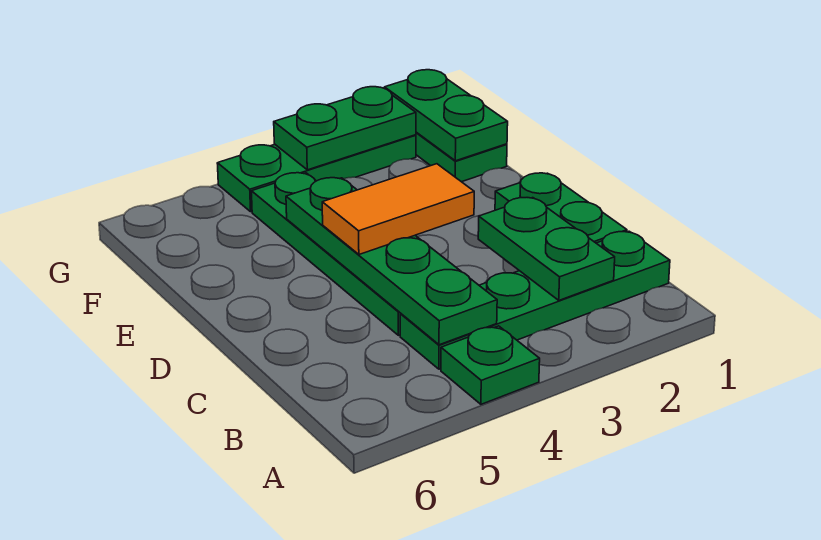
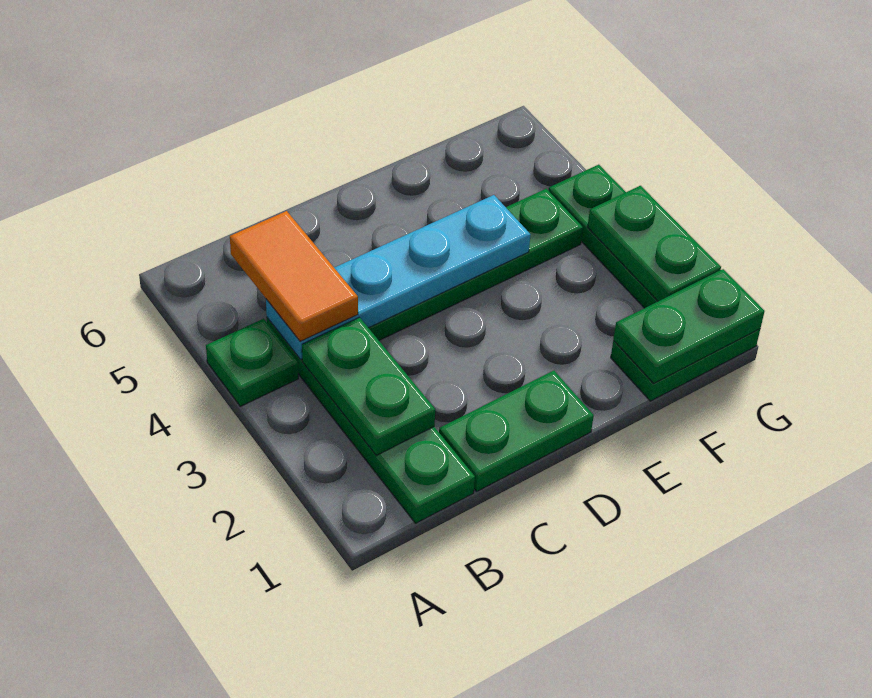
green plate B2:C2 level 2 -> green plate B2:B3 level 2
green plate B4:E4 level 2 -> cyan plate B4:E4 level 2
orange tile D3:D4 level 3 -> orange tile B4:B5 level 3

